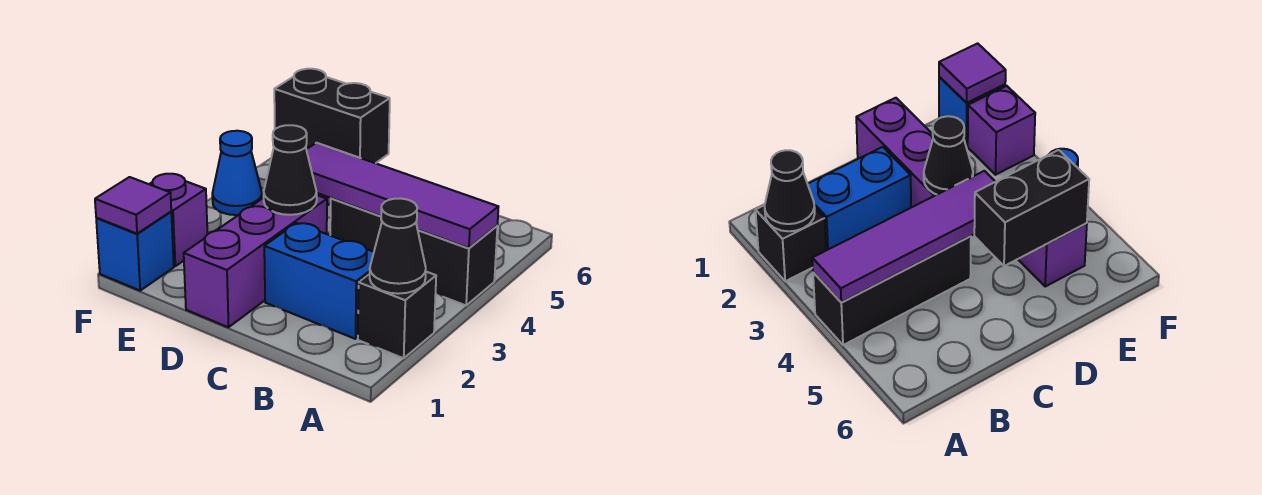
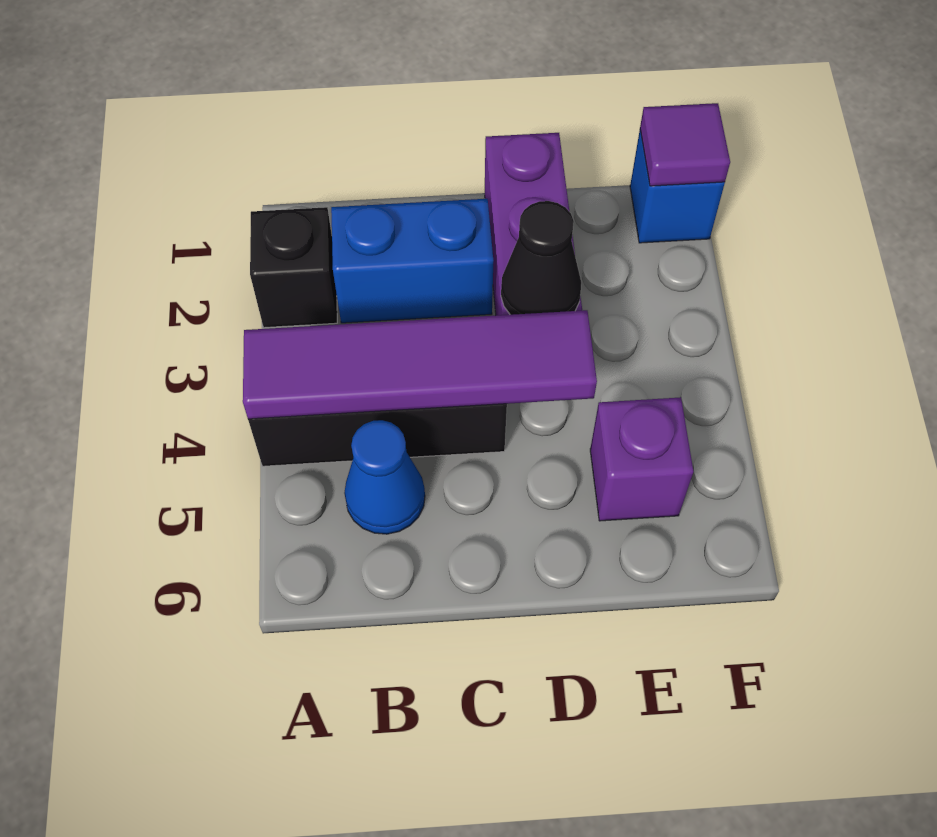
black cone A2 level 2 -> none
black brick D5:E5 level 2 -> none
purple brick F2 level 1 -> none
blue cone F4 level 1 -> blue cone B5 level 1

